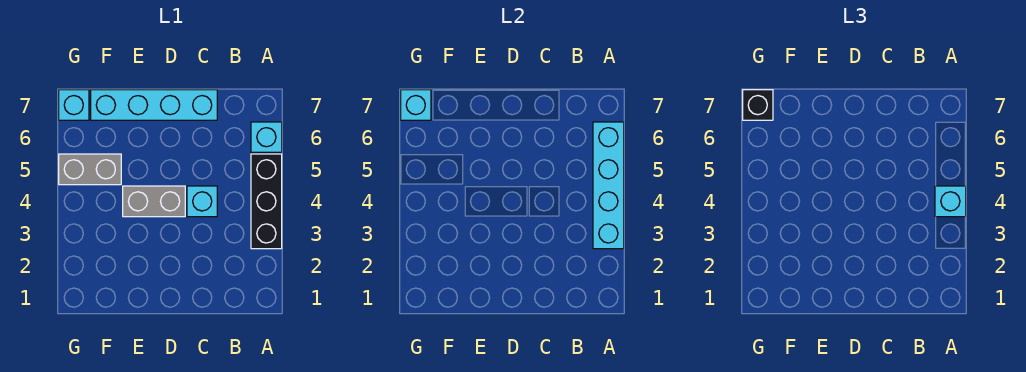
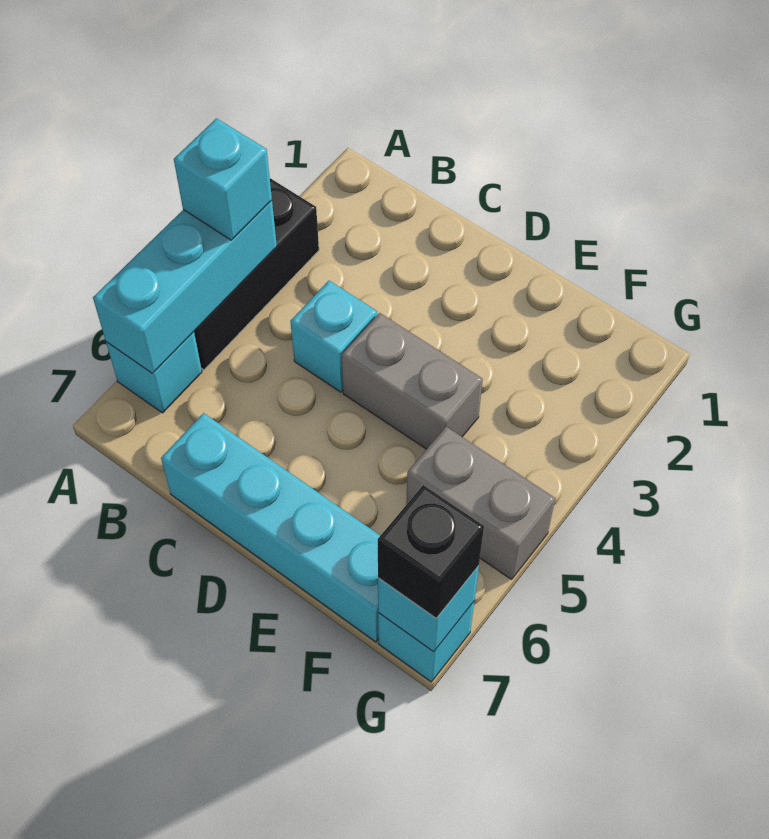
cyan brick A3:A6 level 2 -> cyan brick A4:A6 level 2

